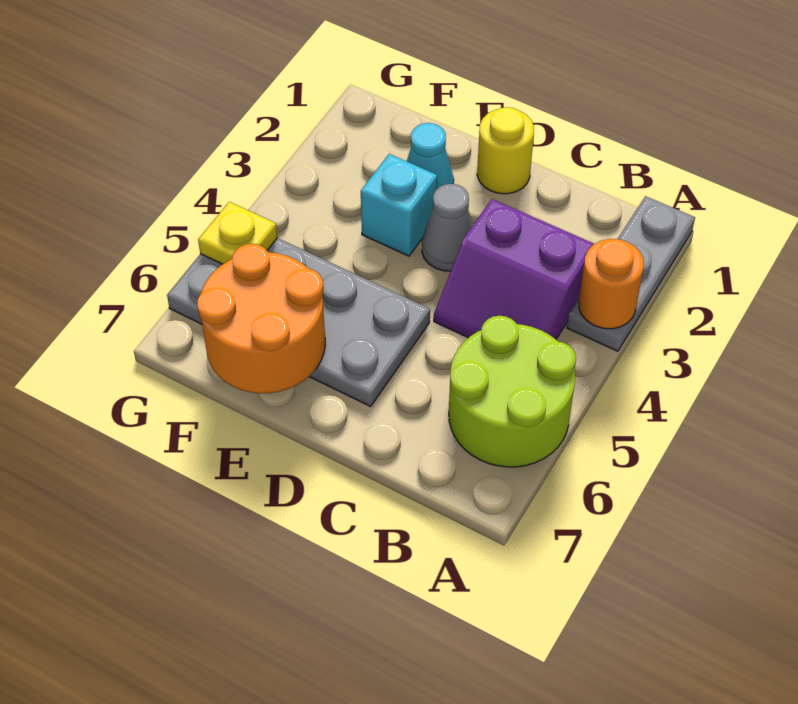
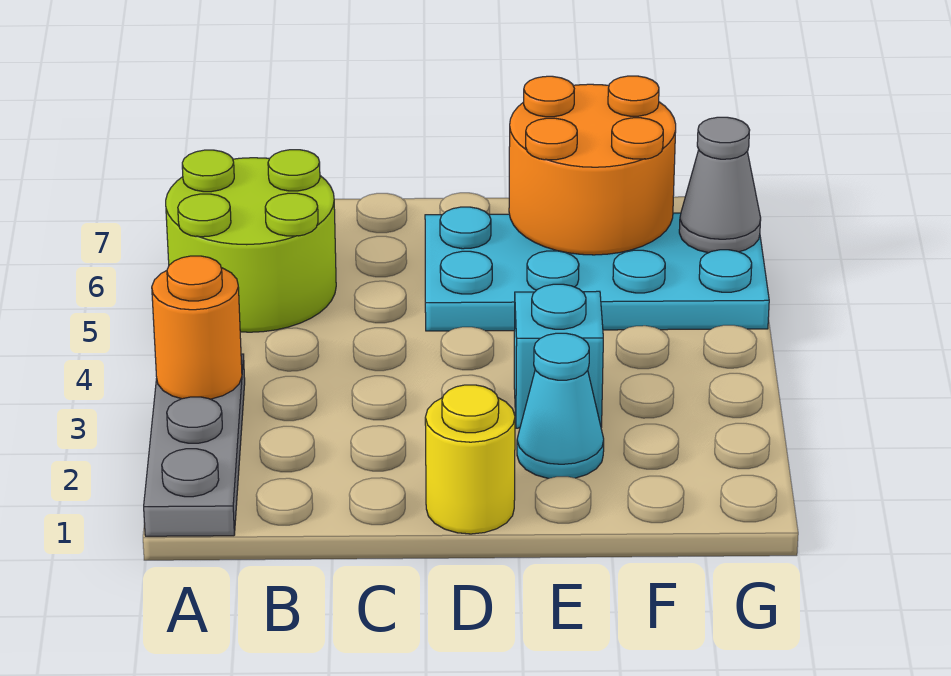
purple slope B3:C4 level 1 top 3 -> none
grey cone D3 level 1 -> grey cone G6 level 2
grey plate D5:G6 level 1 -> cyan plate D5:G6 level 1
yellow plate G5 level 2 -> none

